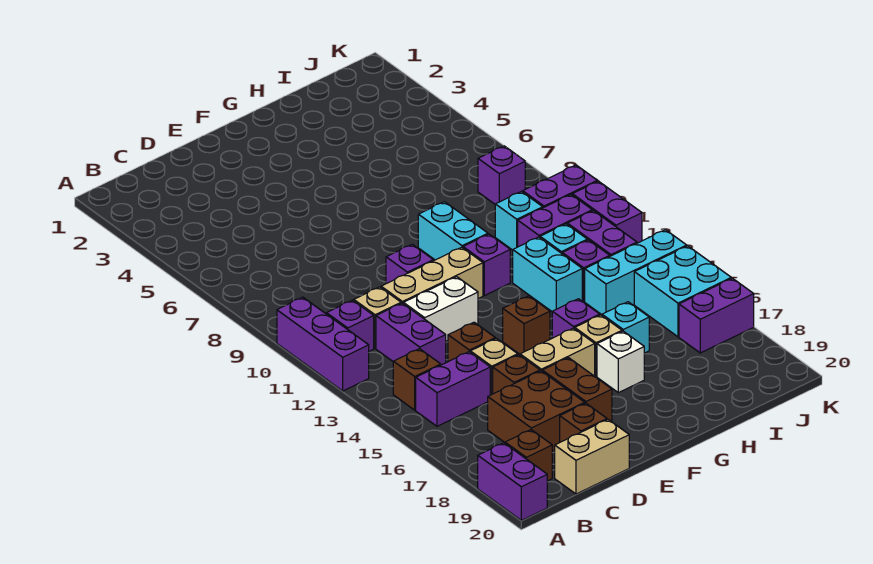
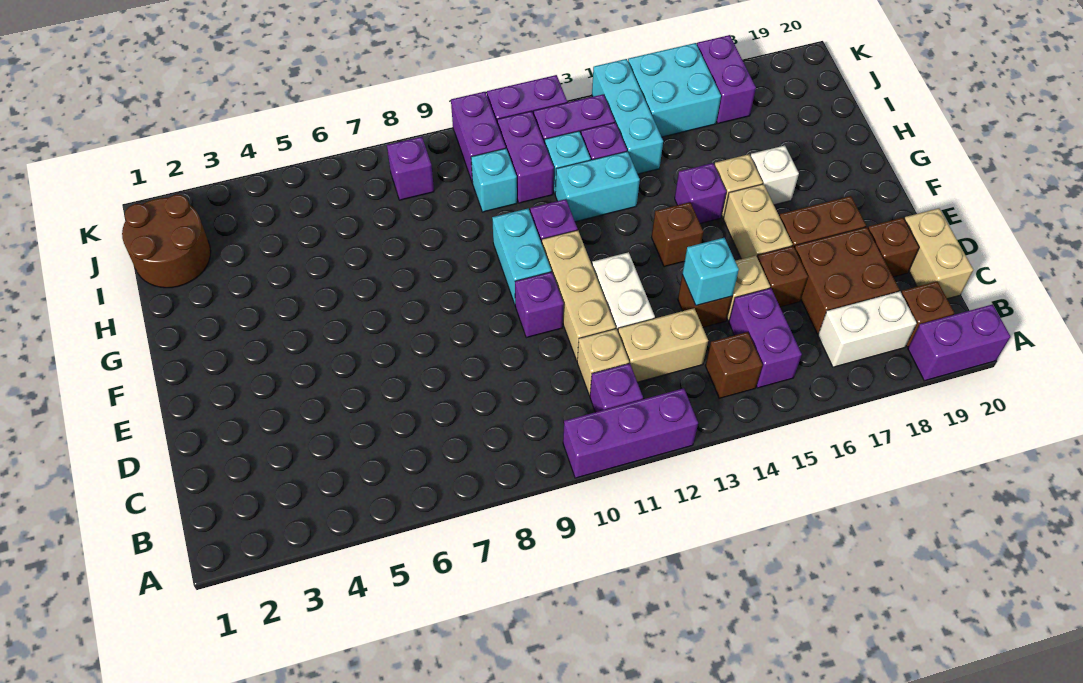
none -> white brick B17:B18 level 1
purple brick C12:C13 level 1 -> tan brick C12:C13 level 1
cyan brick G9:G10 level 1 -> cyan brick F10:G10 level 1
cyan brick H16 level 1 -> cyan brick D14 level 2
none -> brown round brick I1:J2 level 1

